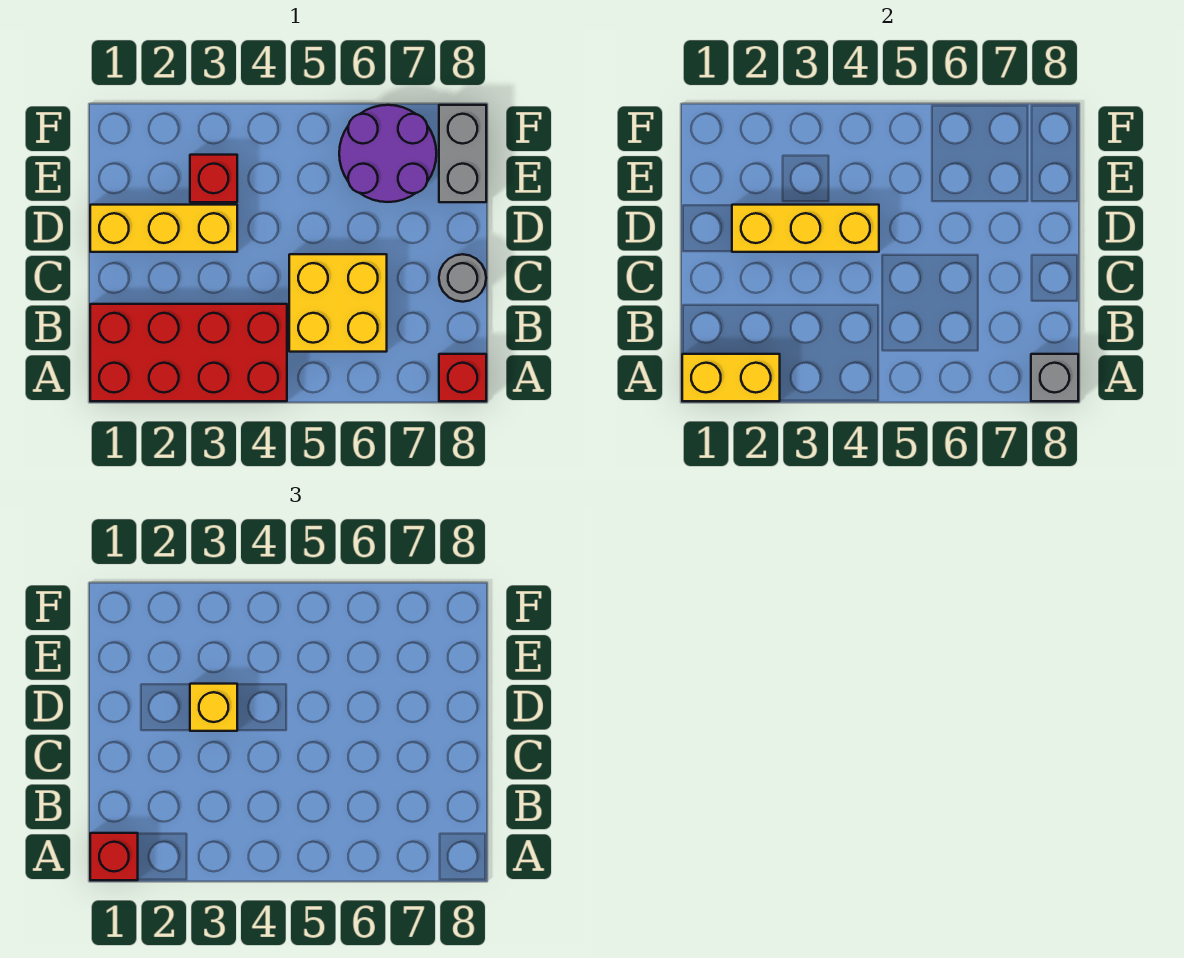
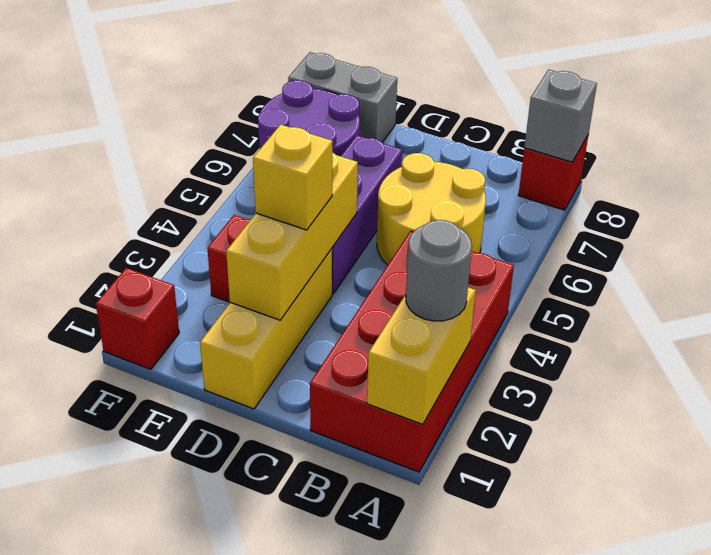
red brick A1 level 3 -> red brick F1 level 1
yellow brick B5:C6 level 1 -> yellow round brick B5:C6 level 1
grey round brick C8 level 1 -> grey round brick A2 level 3
none -> purple brick D4:D6 level 1

